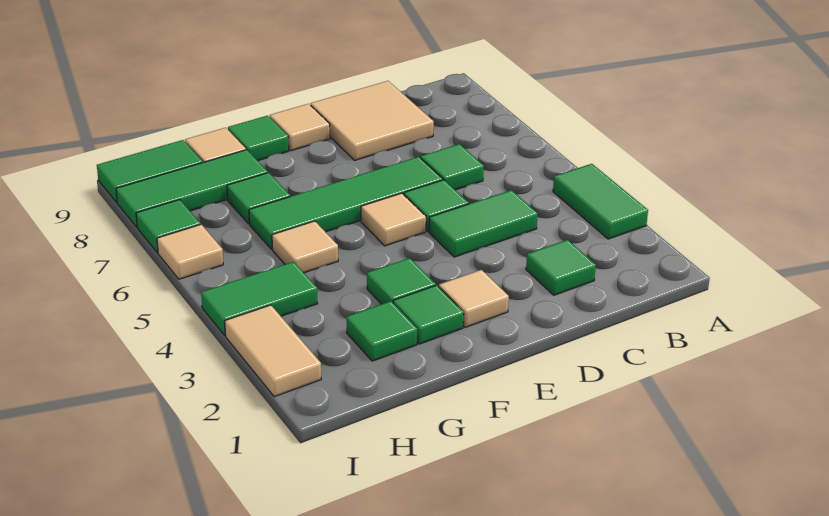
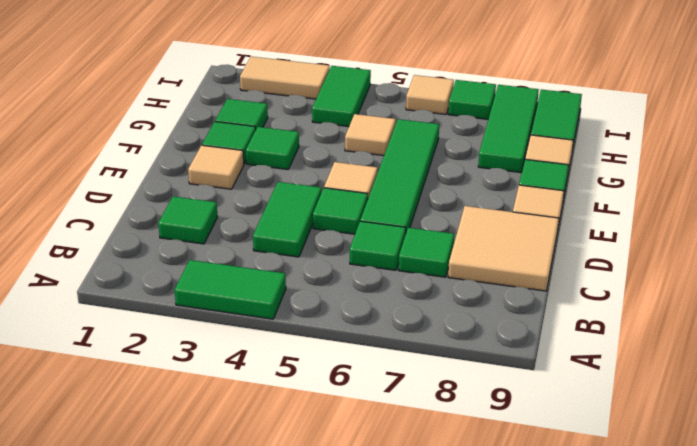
green tile G7 level 1 -> green tile C7 level 1

